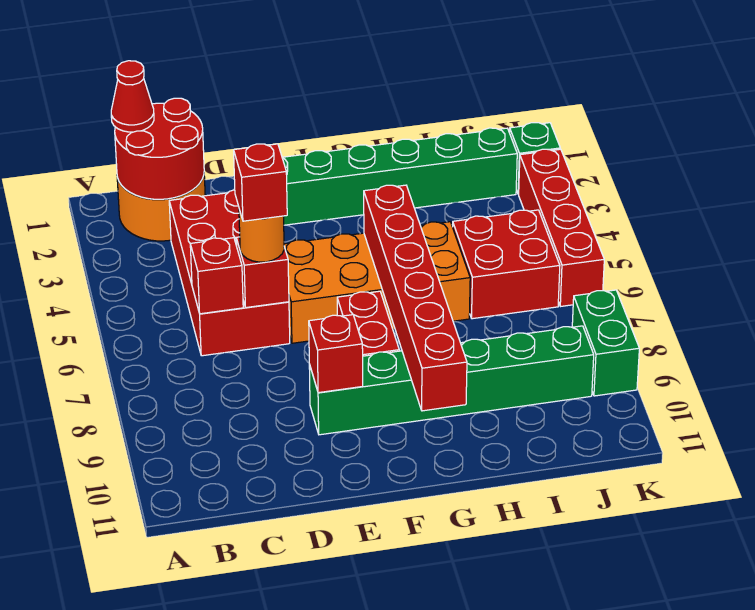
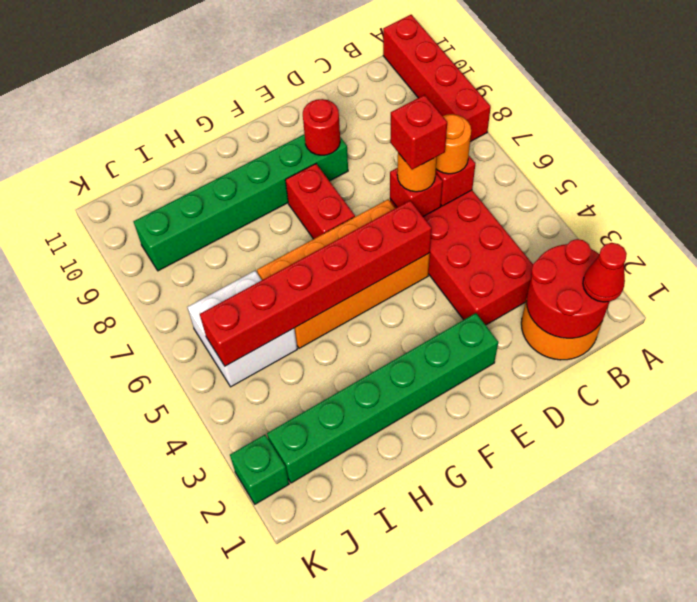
none -> orange round brick C6 level 3
red brick E9 level 2 -> red round brick E9 level 2
red brick G5:G10 level 2 -> red brick E5:J5 level 2
red brick I5:J6 level 1 -> white brick I5:J6 level 1
red brick K3:K6 level 1 -> red brick A8:A11 level 1
green brick K8:K9 level 1 -> none

